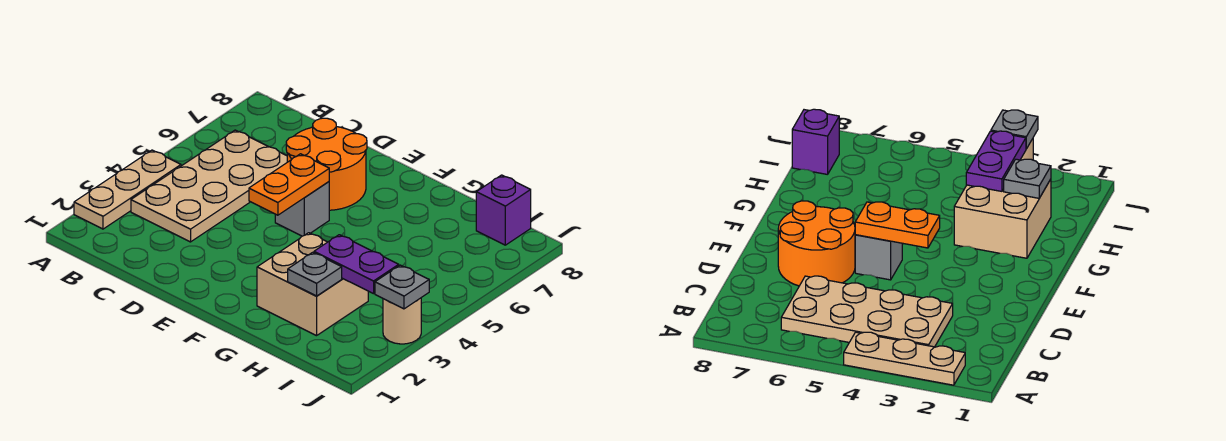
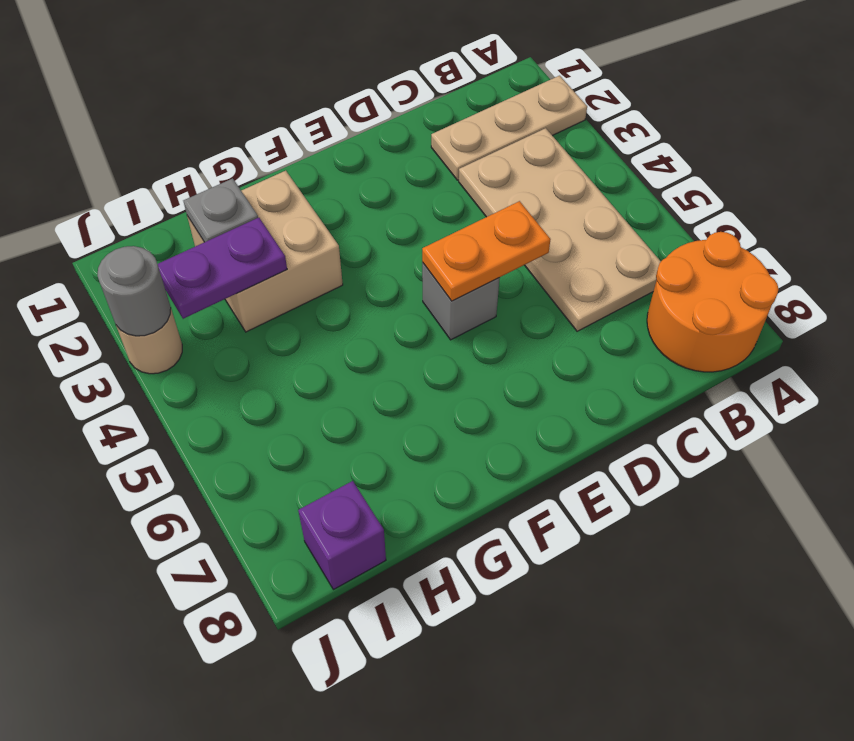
tan plate A2:A4 level 1 -> tan plate A2:C2 level 1
orange round brick D6:E7 level 1 -> orange round brick A7:B8 level 1
orange plate E4:E5 level 2 -> orange plate D5:E5 level 2
grey plate J3 level 2 -> grey round brick J3 level 2

